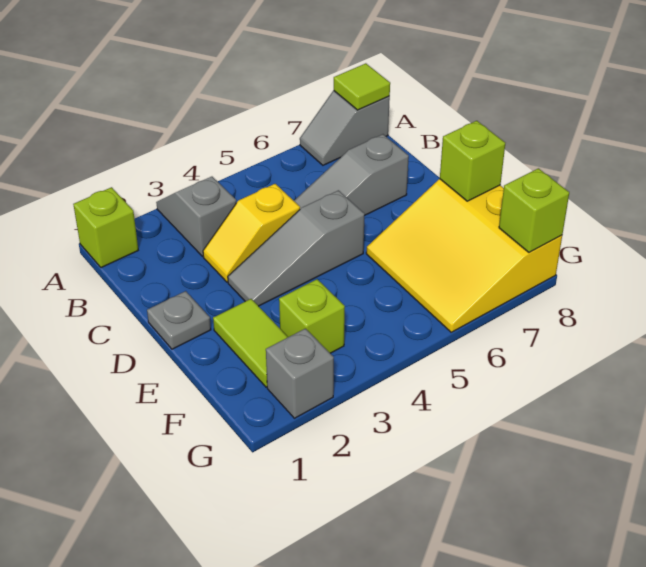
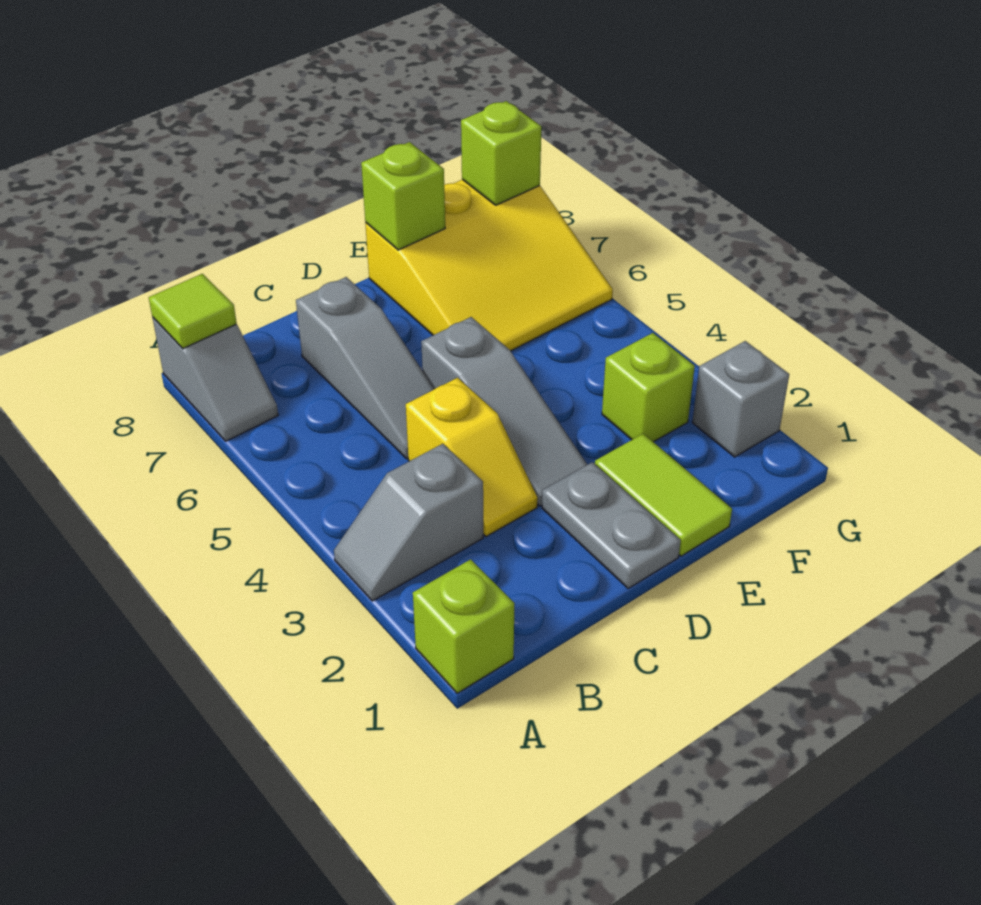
grey plate D1 level 1 -> grey plate D1:D2 level 1
lime tile E2:F2 level 1 -> lime tile E1:E2 level 1

